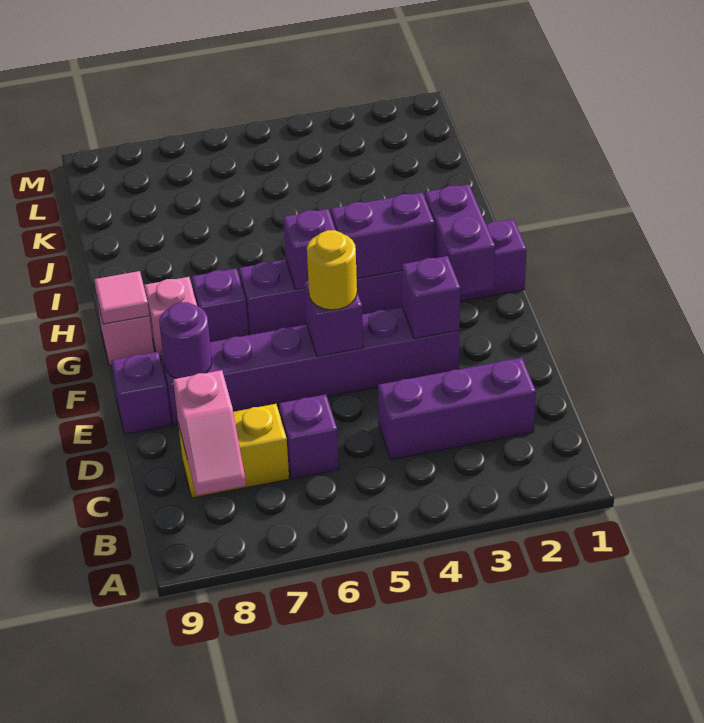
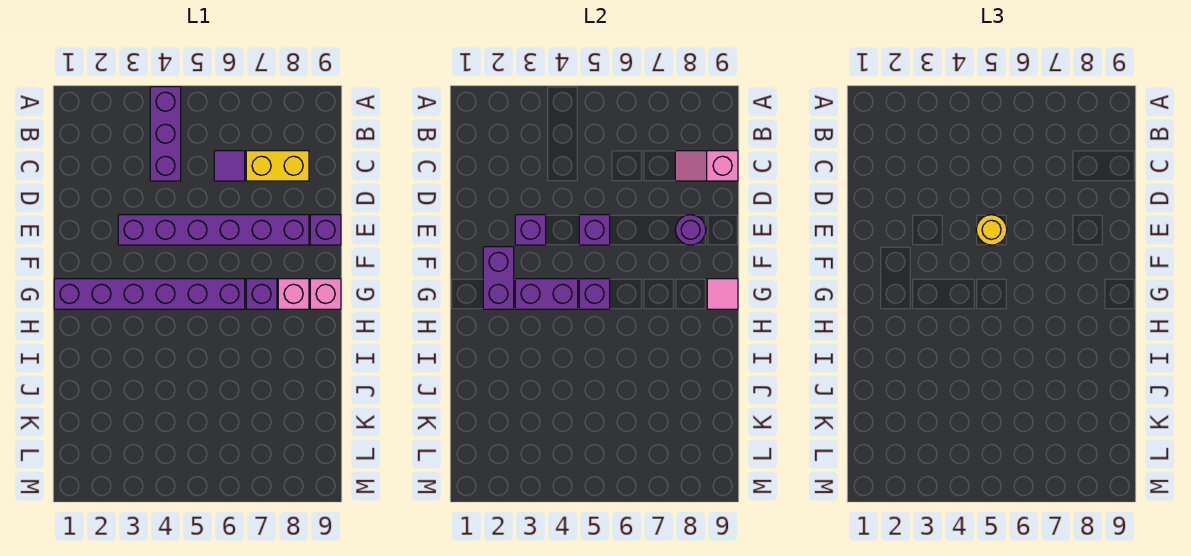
pink slope B8:C8 level 2 top C -> pink slope C8:C9 level 2 top 9
purple brick C2:C4 level 1 -> purple brick A4:C4 level 1
purple brick C6 level 1 -> purple tile C6 level 1

